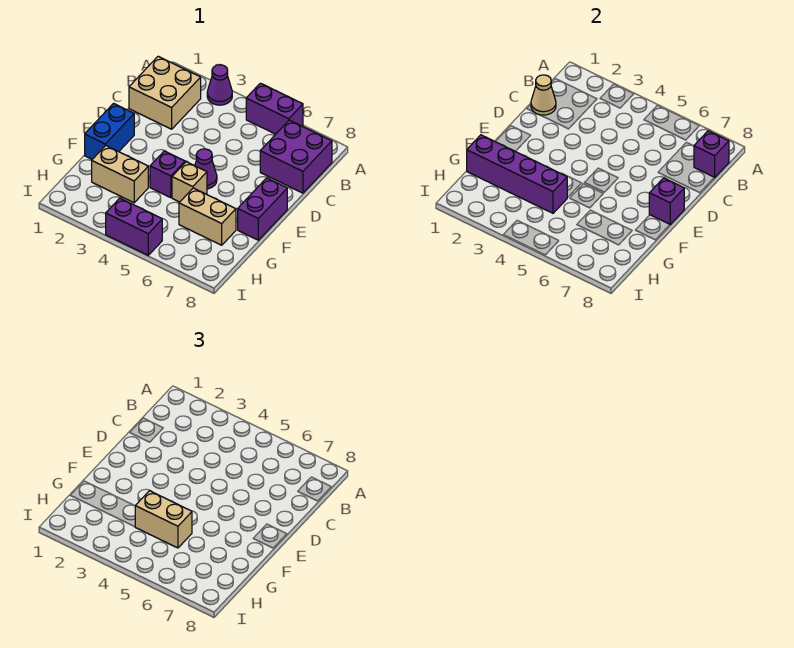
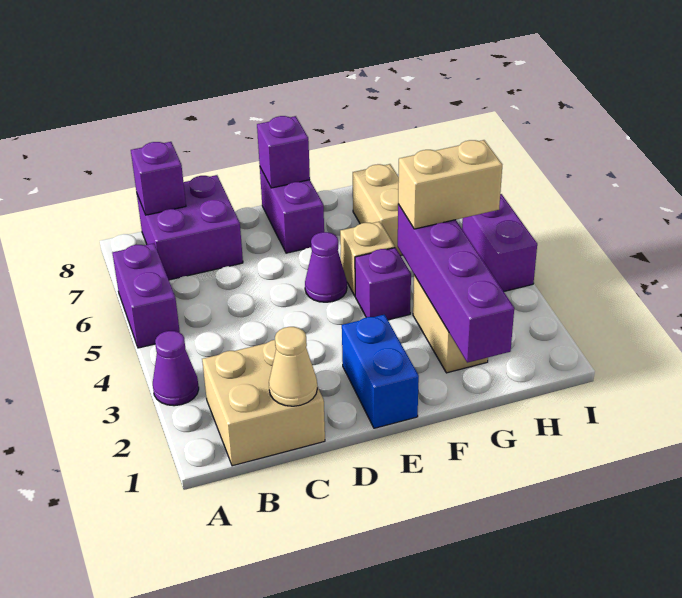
blue brick E1:F1 level 1 -> blue brick E1:E2 level 1
purple brick E8:F8 level 1 -> purple brick E7:E8 level 1
tan brick G4:G5 level 3 -> tan brick G4:H4 level 3

